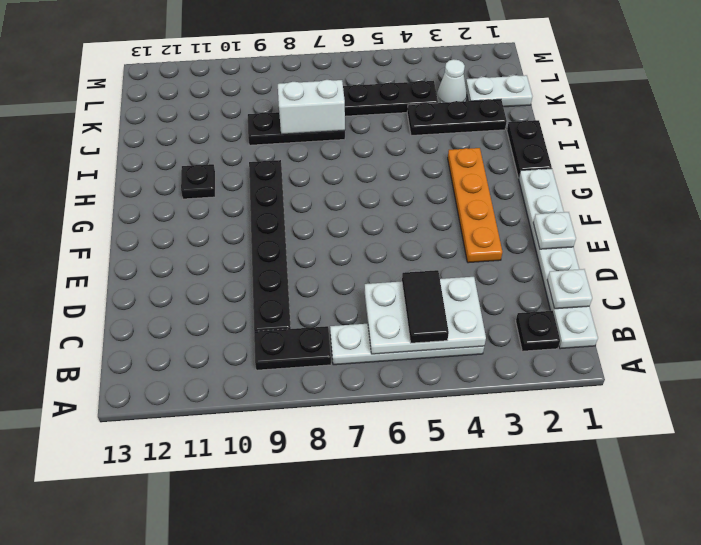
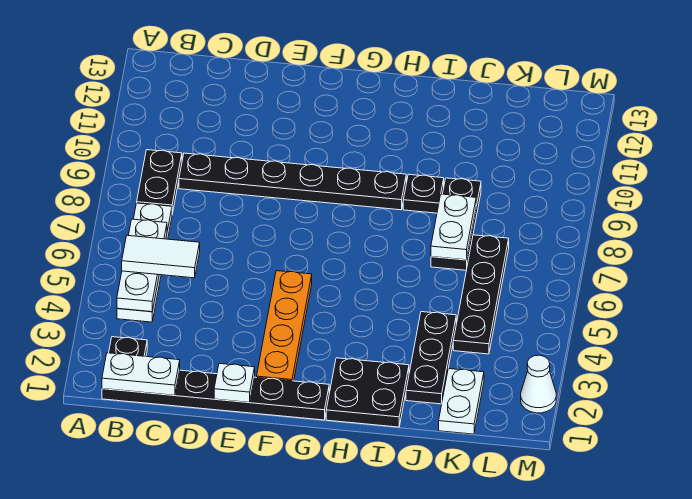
white plate B1:G1 level 1 -> black plate B1:G1 level 1
white plate B4:C6 level 2 -> white plate B4:B6 level 2
black tile B5:C5 level 3 -> white tile B5:C5 level 3
white plate C1 level 2 -> white plate B1:C1 level 2
orange plate E3:H3 level 1 -> orange plate F2:F5 level 1
black plate H1:I1 level 1 -> black plate H1:I2 level 1
black plate H11 level 1 -> black plate I9 level 1
white brick J7:J8 level 2 -> white plate J7:J8 level 2
white cone K3 level 1 -> white cone M2 level 1

